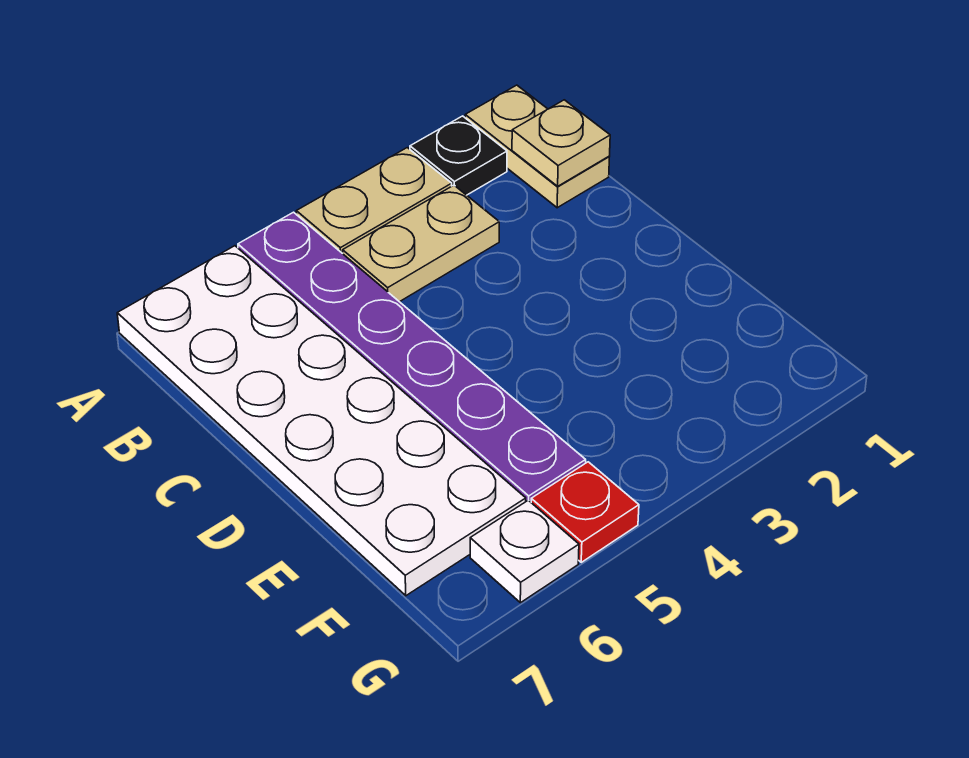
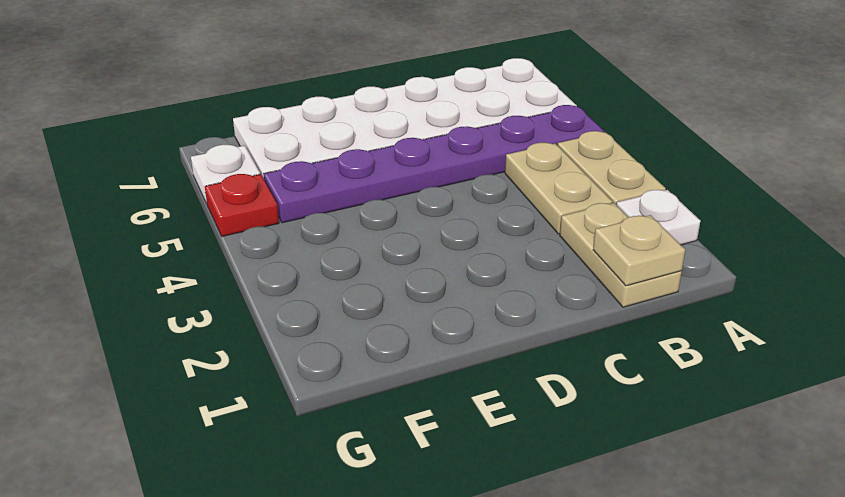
tan plate A1:B1 level 1 -> tan plate B1:B2 level 1
black plate A2 level 1 -> white plate A2 level 1

